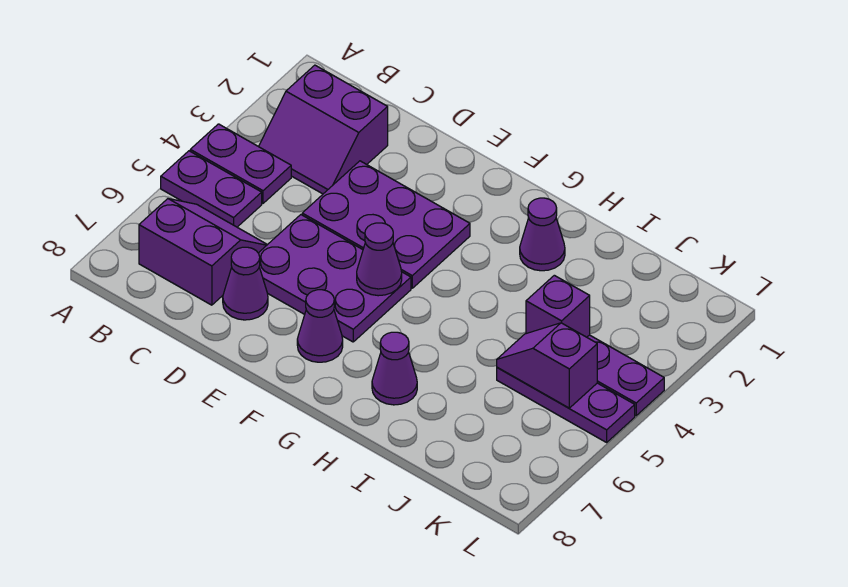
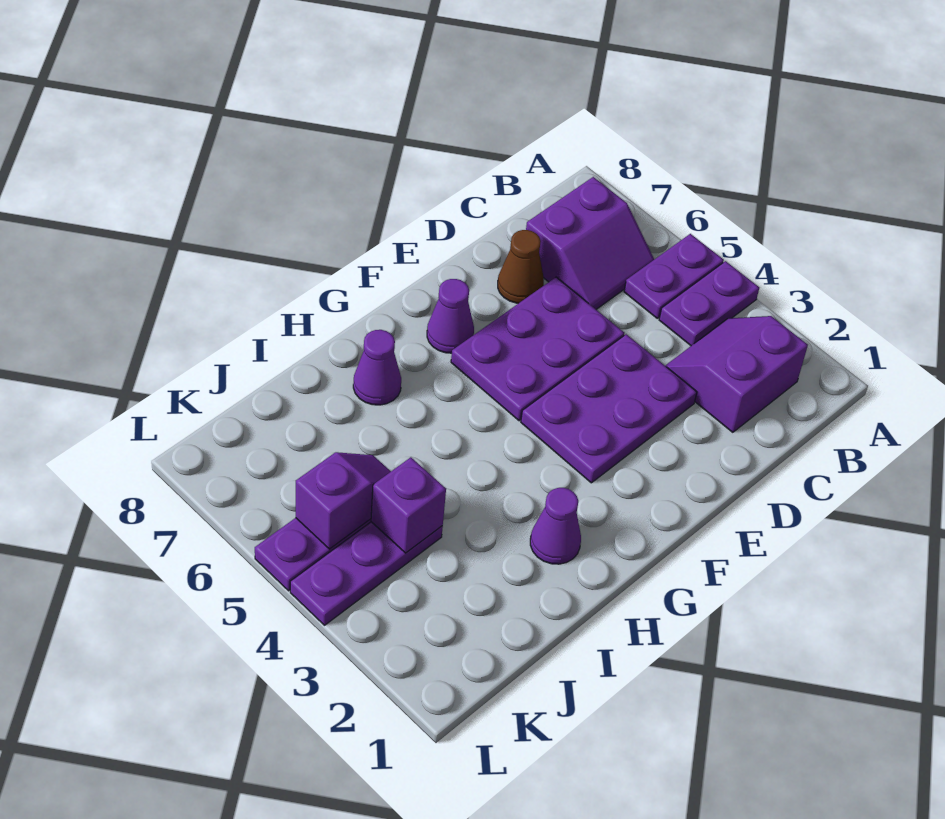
purple cone D7 level 1 -> brown cone D7 level 1
purple cone F5 level 2 -> none

